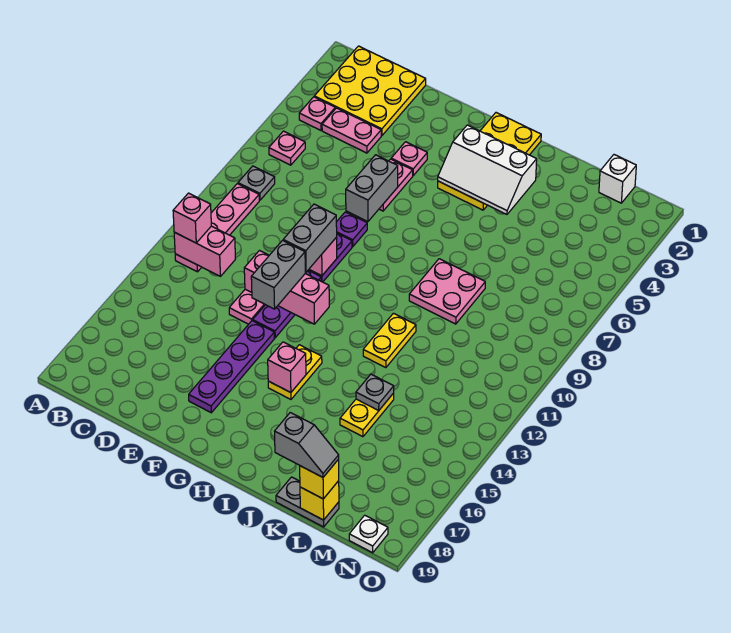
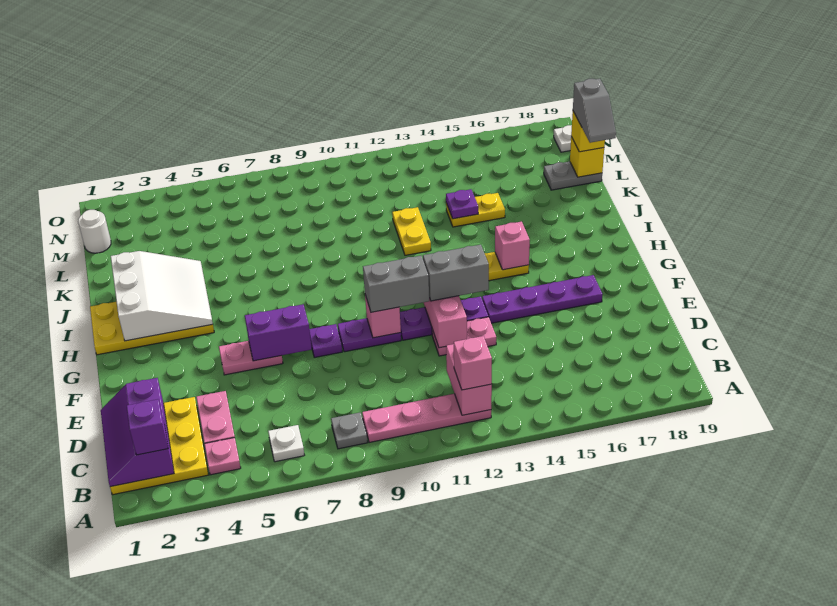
none -> purple slope B1:D2 level 2 top 2
none -> purple brick B2 level 3
pink plate B6 level 1 -> white plate B6 level 1
pink plate F4 level 1 -> none
grey brick F6:F7 level 2 -> purple brick F6:F7 level 2
white slope H3:J4 level 2 top 3 -> white slope H2:J4 level 2 top 2
pink plate J8:K9 level 1 -> none
yellow plate J11:J12 level 1 -> yellow plate J12:K12 level 1
grey plate K14 level 2 -> purple plate K14 level 2
grey plate K19:L19 level 1 -> grey plate L18:L19 level 1
grey slope K19:L19 level 4 top K -> grey slope K19:L19 level 4 top L
white brick M1 level 1 -> white round brick M1 level 1

